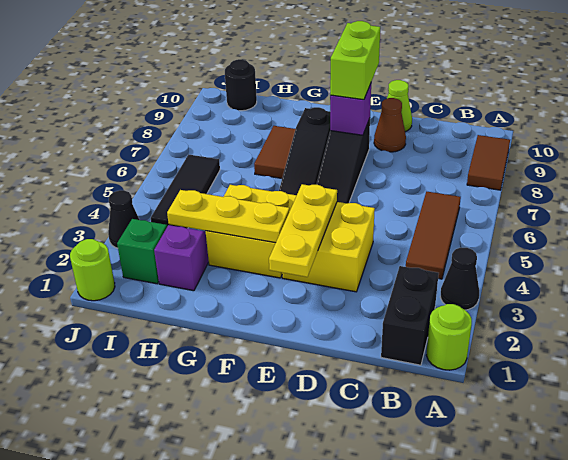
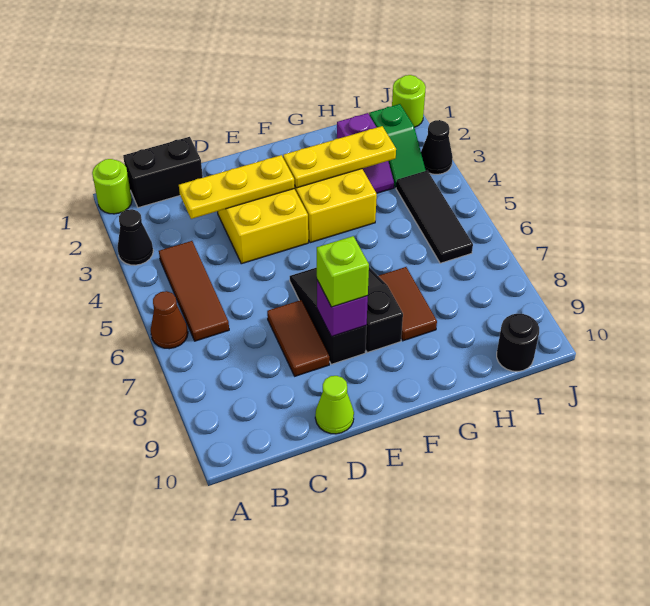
brown tile A8:A9 level 1 -> brown tile D7:D8 level 1
black brick B1:B2 level 1 -> black brick B1:C1 level 1
brown cone D9 level 1 -> brown cone A6 level 1
yellow plate E2:E4 level 2 -> yellow plate C3:E3 level 2
lime brick E8:E9 level 3 -> lime brick E8 level 3

